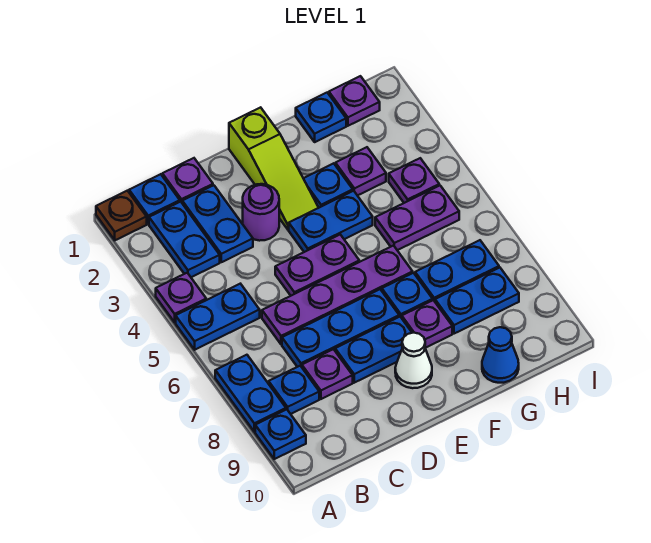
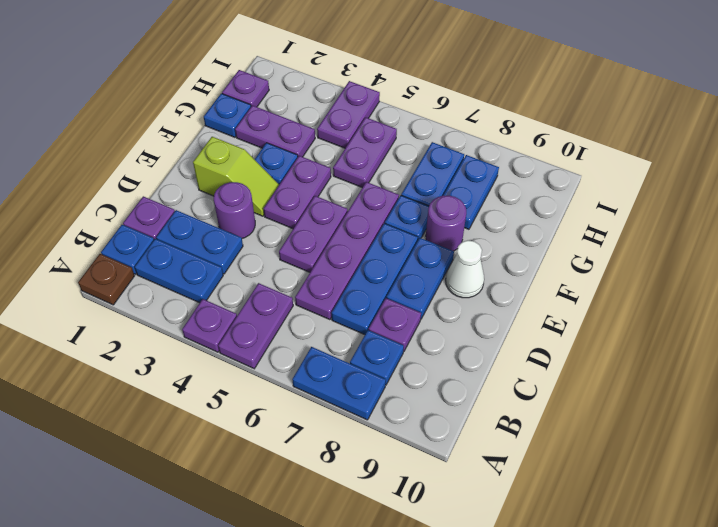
blue plate A5:B5 level 1 -> purple plate A5:B5 level 1
blue plate A9 level 1 -> none
lime slope E1:E3 level 1 top 1 -> lime slope E2:E3 level 1 top 2
blue plate E4:F4 level 1 -> purple plate E4:F4 level 1
purple plate F8 level 1 -> purple round brick F8 level 1
purple plate G3 level 1 -> purple plate G2:G3 level 1
blue cone G10 level 1 -> none
purple plate H4 level 1 -> purple plate H4:I4 level 1

